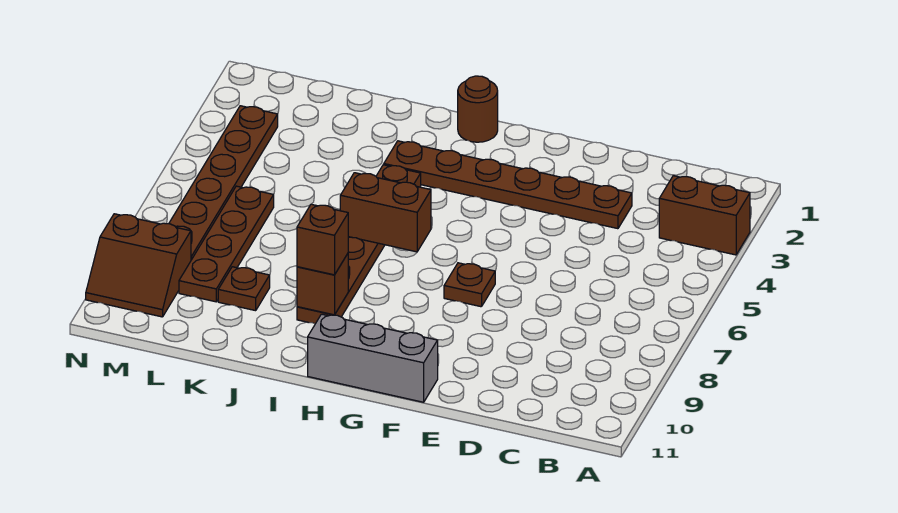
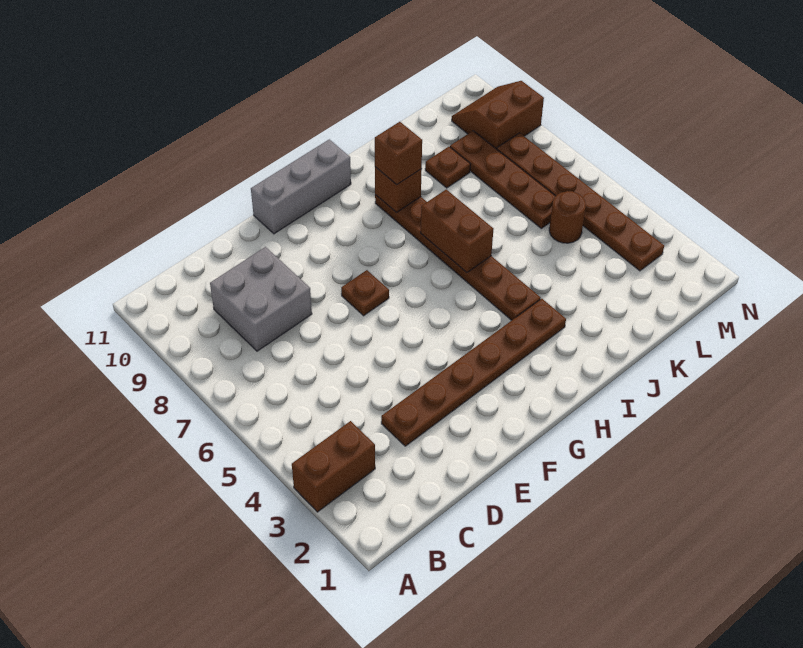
none -> grey brick C8:D9 level 1
brown round brick H1 level 1 -> brown round brick L5 level 1
brown brick H6:I6 level 2 -> brown brick I6:I7 level 2

